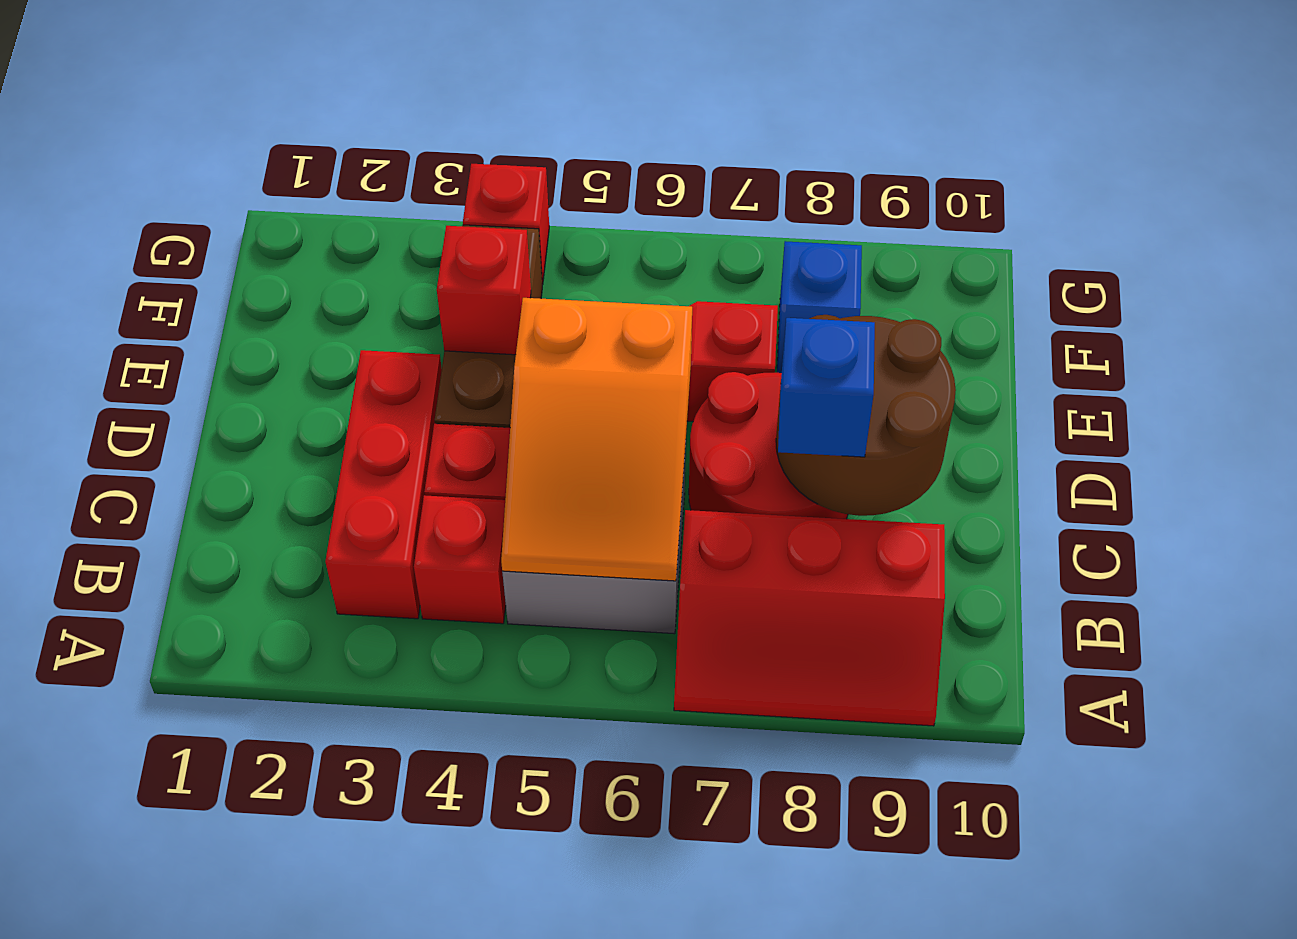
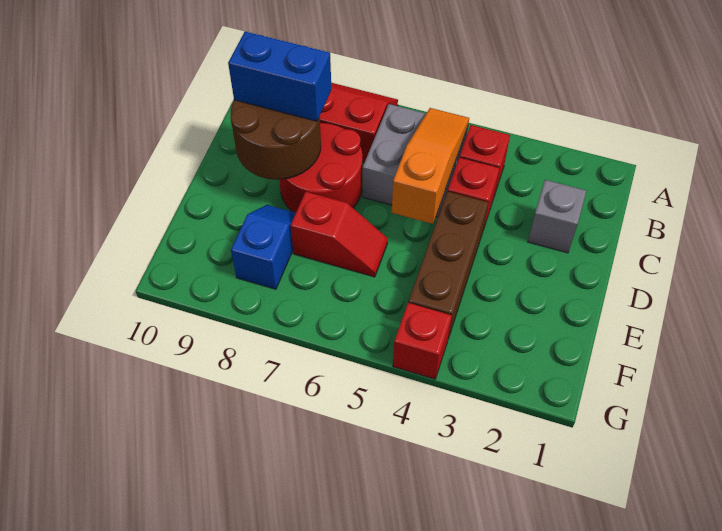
red brick B3:D3 level 1 -> none
orange slope B5:D6 level 2 top D -> orange slope B5:D5 level 2 top D
none -> grey brick C2 level 1
blue brick C8 level 3 -> blue brick C8:C9 level 3
red brick E4 level 2 -> none

